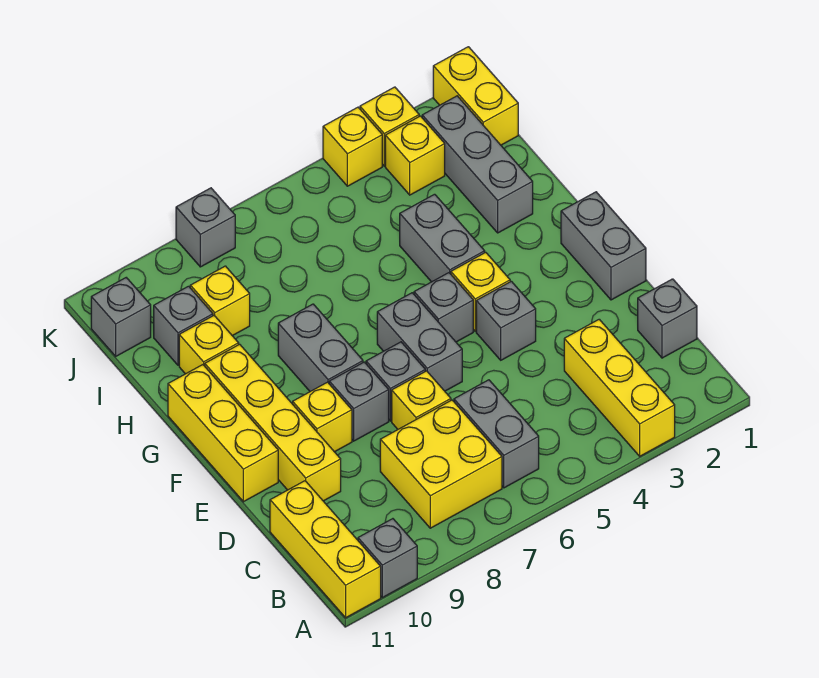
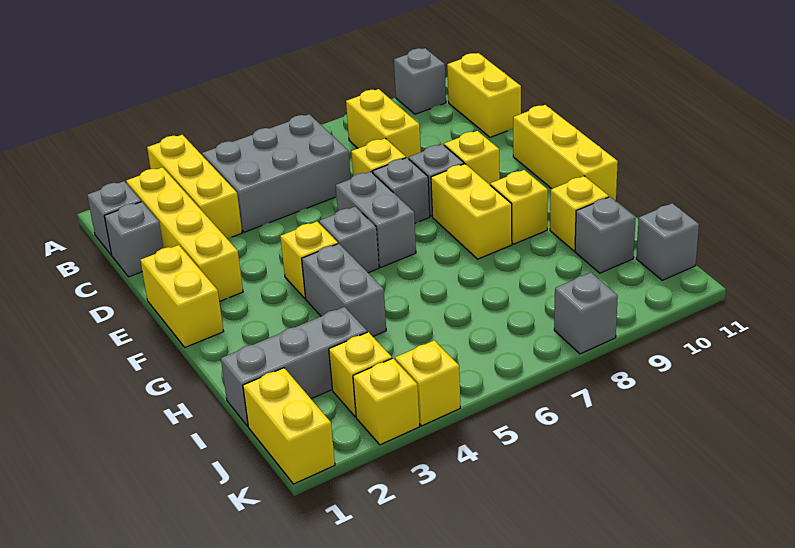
yellow brick A11:C11 level 1 -> yellow brick B11:C11 level 1
grey brick B6:C6 level 1 -> grey brick B4:C6 level 1
yellow brick B7:C8 level 1 -> yellow brick B8:C8 level 1
yellow brick D10:G10 level 1 -> yellow brick B2:E2 level 1
grey brick E1:F1 level 1 -> yellow brick E1:F1 level 1
grey brick E4 level 1 -> grey brick B1 level 1
grey brick F8:G8 level 1 -> yellow brick F8:G8 level 1
grey brick H2:J2 level 1 -> grey brick I1:I3 level 1
yellow brick I9 level 1 -> yellow brick G9 level 1

